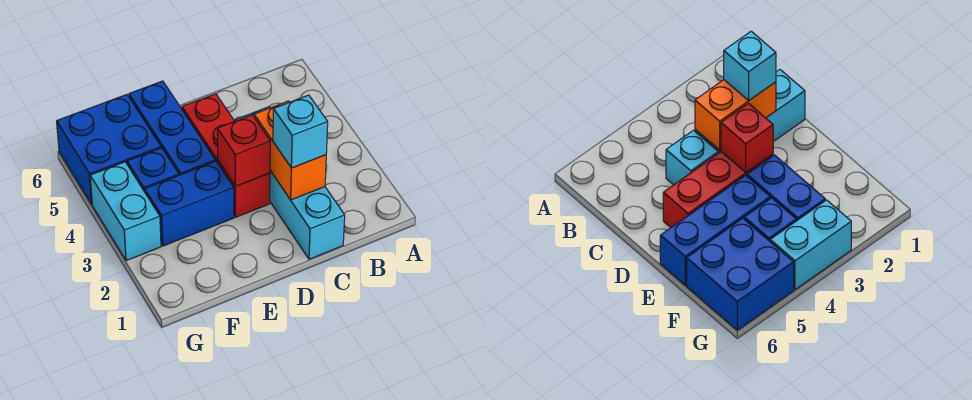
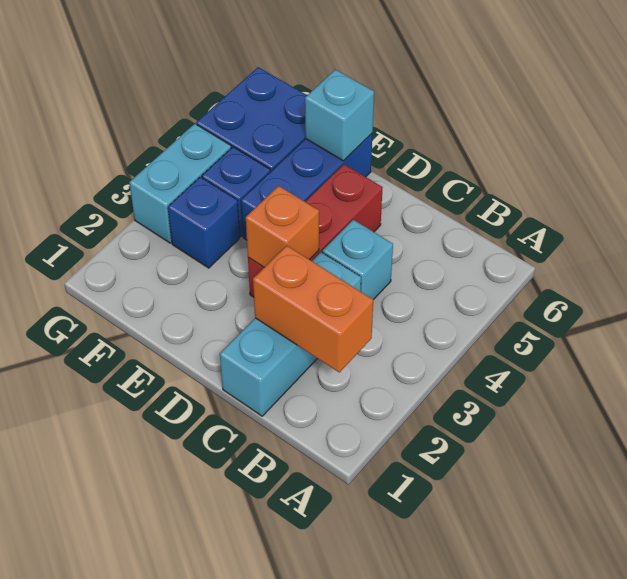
orange brick C2:C3 level 2 -> orange brick B2:C2 level 2
cyan brick C2 level 3 -> cyan brick E6 level 2
red brick D3 level 2 -> orange brick D3 level 2
blue brick E3:F3 level 1 -> blue brick F3 level 1

